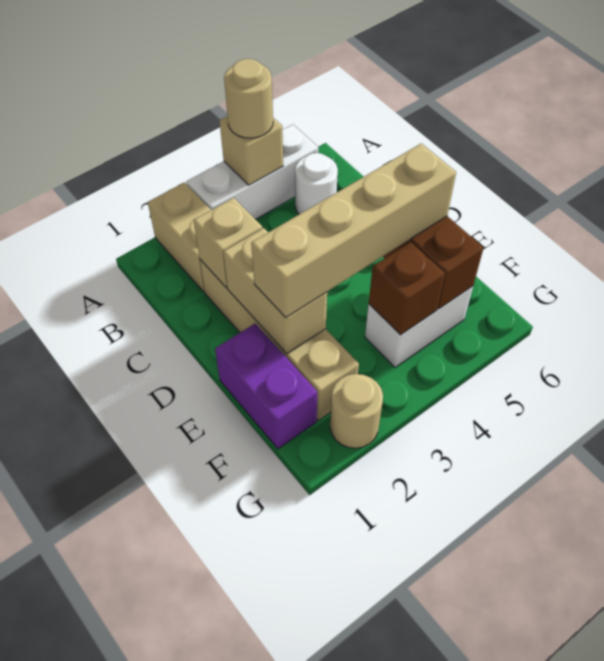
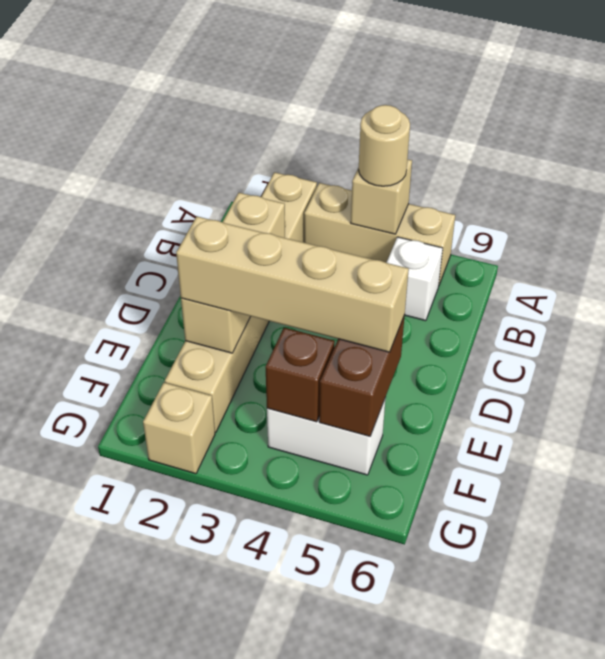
white brick A3:A5 level 1 -> tan brick A3:A5 level 1
white round brick B5 level 1 -> white brick B5 level 1
purple brick E1:F1 level 1 -> none
tan round brick G2 level 1 -> tan brick G2 level 1

